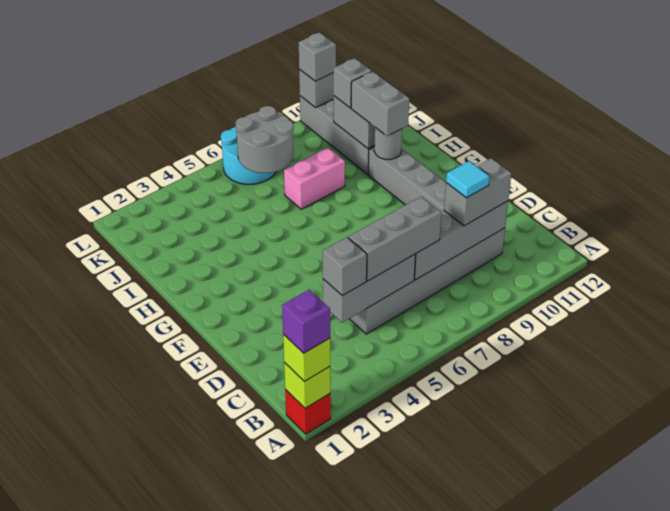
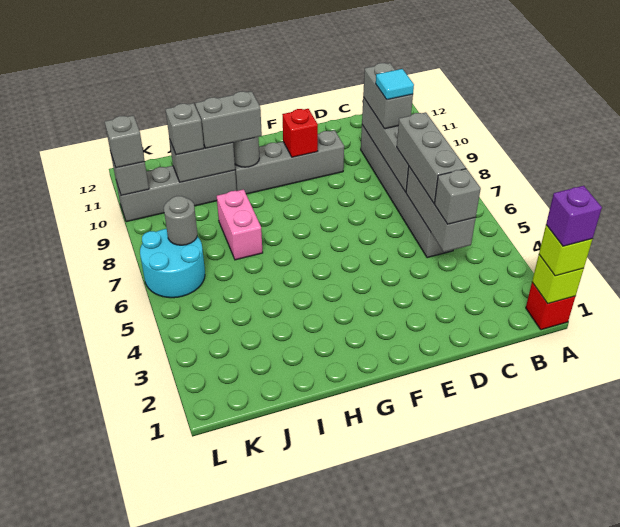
none -> red brick F10 level 2
grey round brick J6:K7 level 2 -> grey round brick K7 level 2

